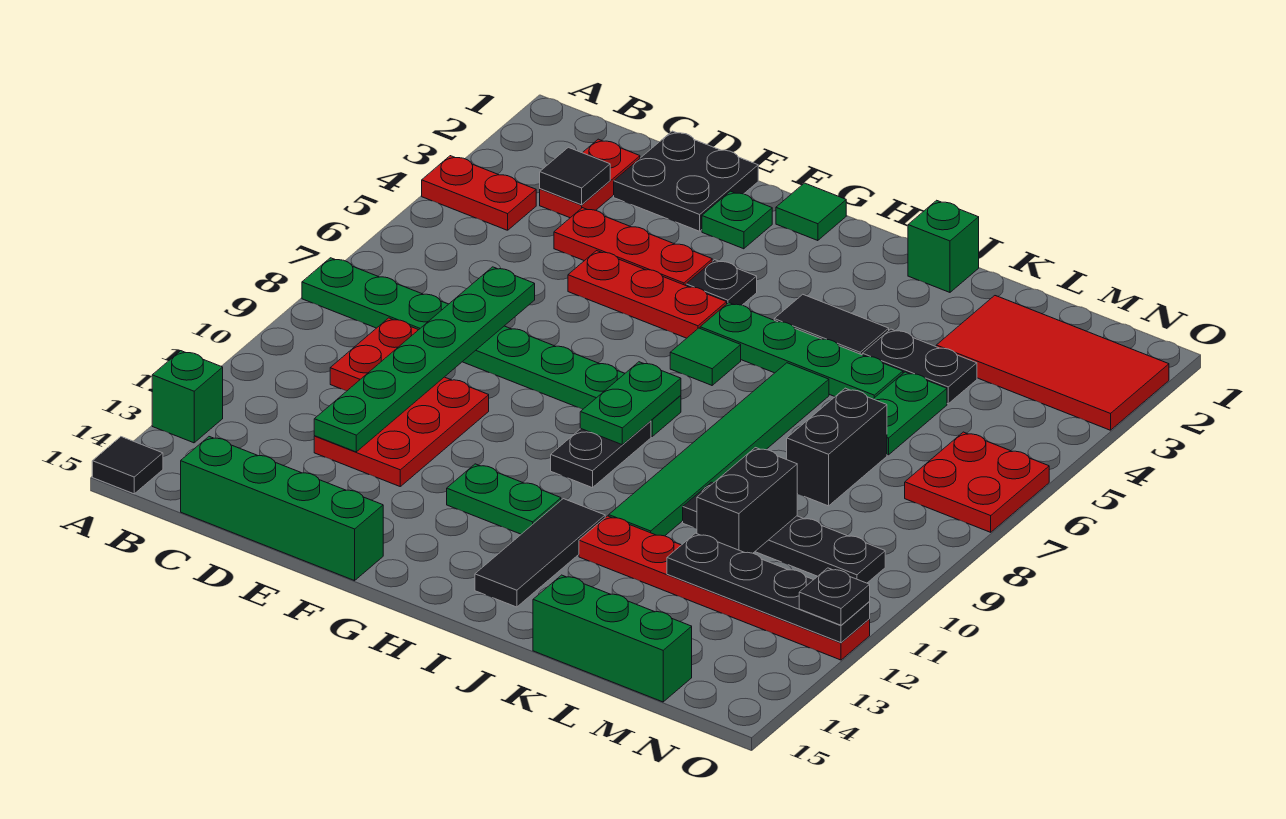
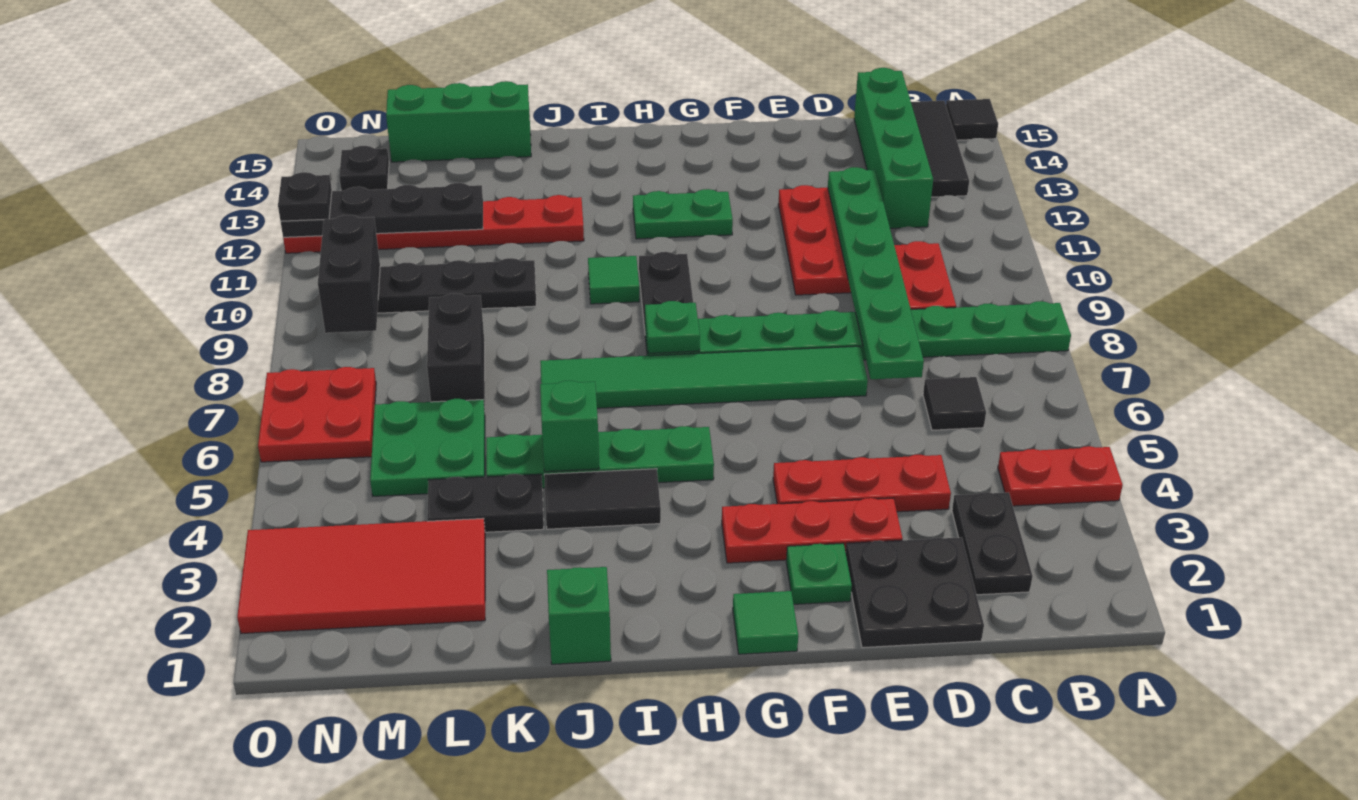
green brick A13 level 1 -> green brick J5 level 2
red plate C2:C3 level 1 -> black plate C2:C3 level 1
black tile C3 level 2 -> black tile C6 level 1
green brick C15:F15 level 1 -> green brick C12:C15 level 1
red plate E5:G5 level 1 -> red plate E3:G3 level 1
black plate G4 level 1 -> black plate N14 level 1
green tile H6 level 1 -> green tile I10 level 1
green plate H8:H9 level 2 -> green plate H8 level 2
black tile I12:I14 level 1 -> black tile B13:B15 level 1
green tile J6:J11 level 1 -> green tile E7:J7 level 1
green plate L5:L6 level 1 -> green plate L5:M6 level 1
black brick L10:L11 level 2 -> black brick N9:N10 level 2

